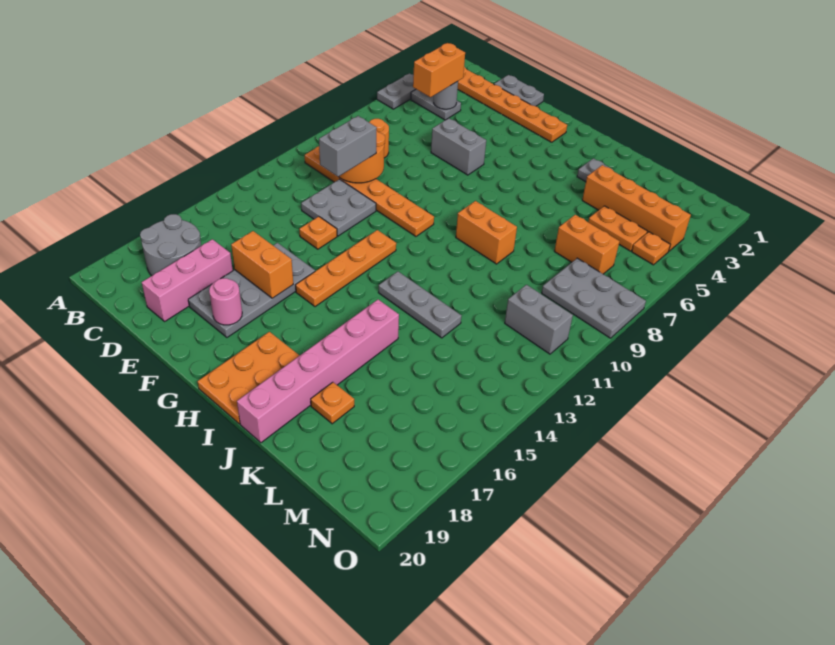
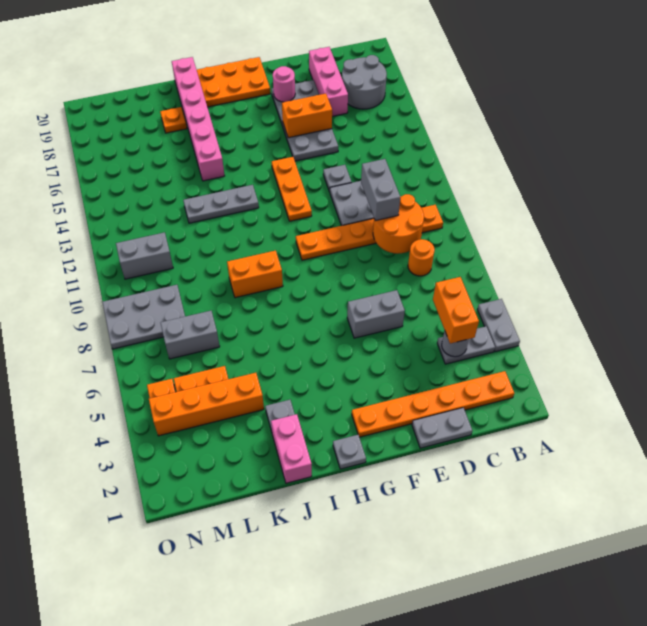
orange plate E13 level 1 -> grey plate E13 level 1
orange plate G12:G15 level 1 -> orange plate G12:G14 level 1
none -> grey plate H1 level 1
orange plate H18:I20 level 1 -> orange plate G19:I20 level 1
none -> pink brick J1:J2 level 1
orange brick L7:M7 level 1 -> grey brick L7:M7 level 1

